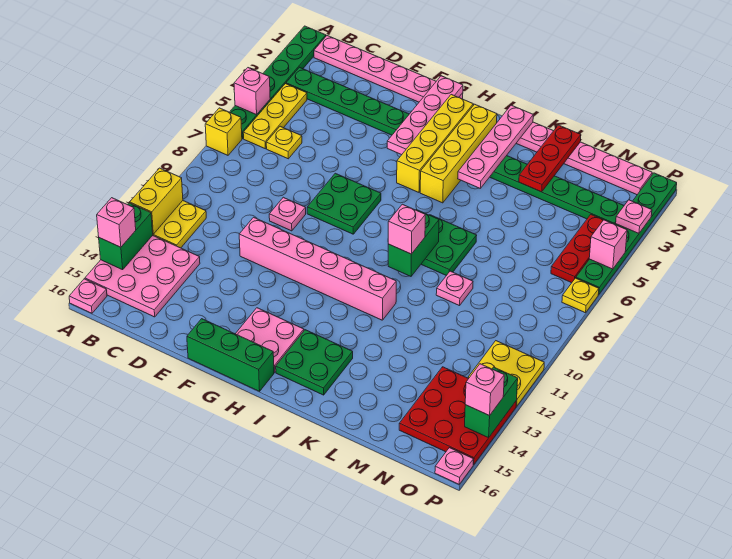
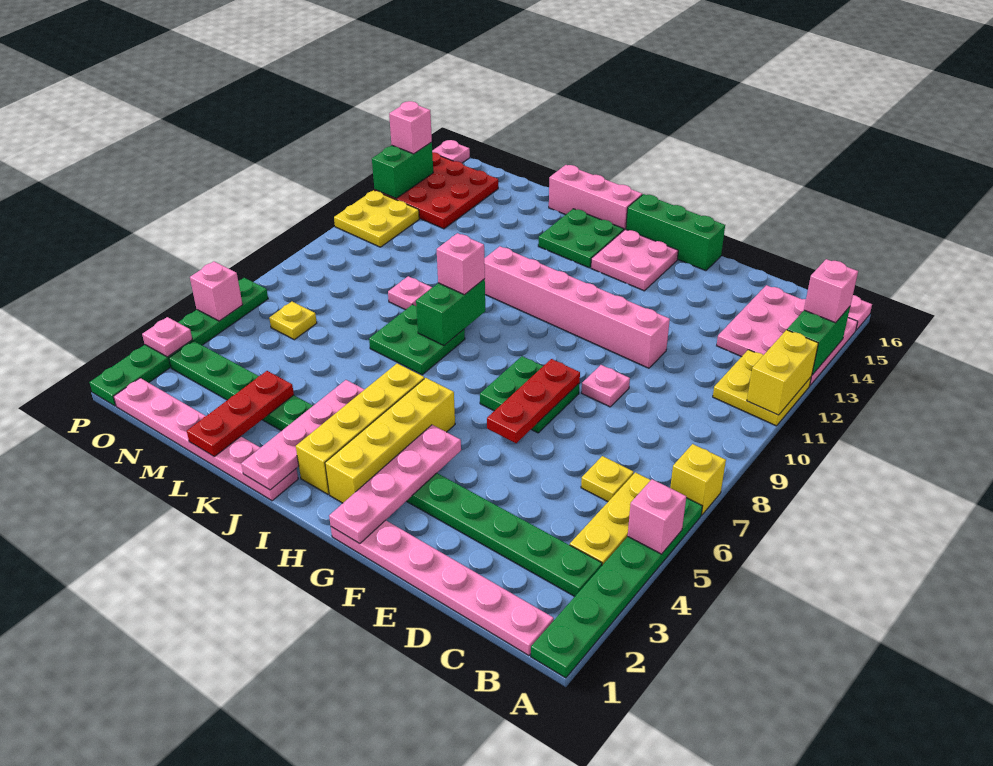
none -> pink brick I16:K16 level 1
red plate O4:O6 level 1 -> red plate F6:F8 level 2
yellow plate P7 level 1 -> yellow plate N6 level 1

